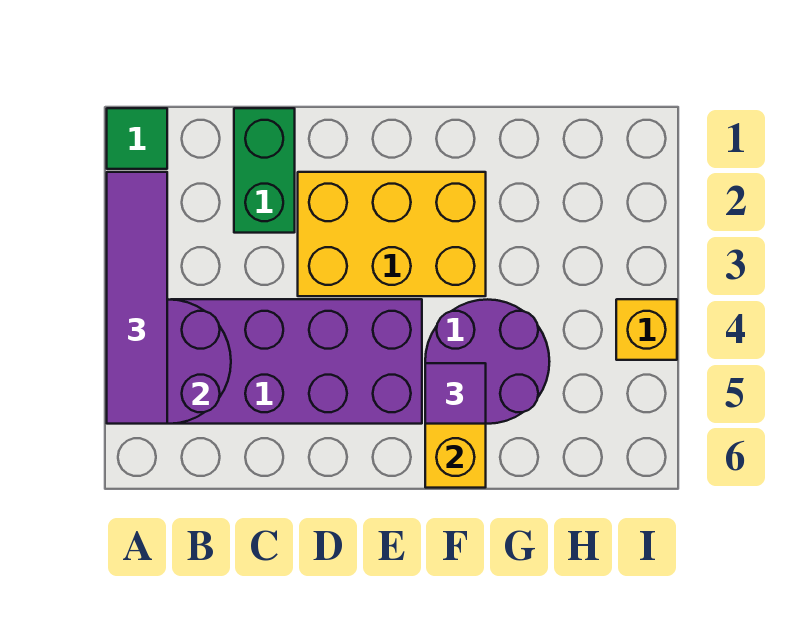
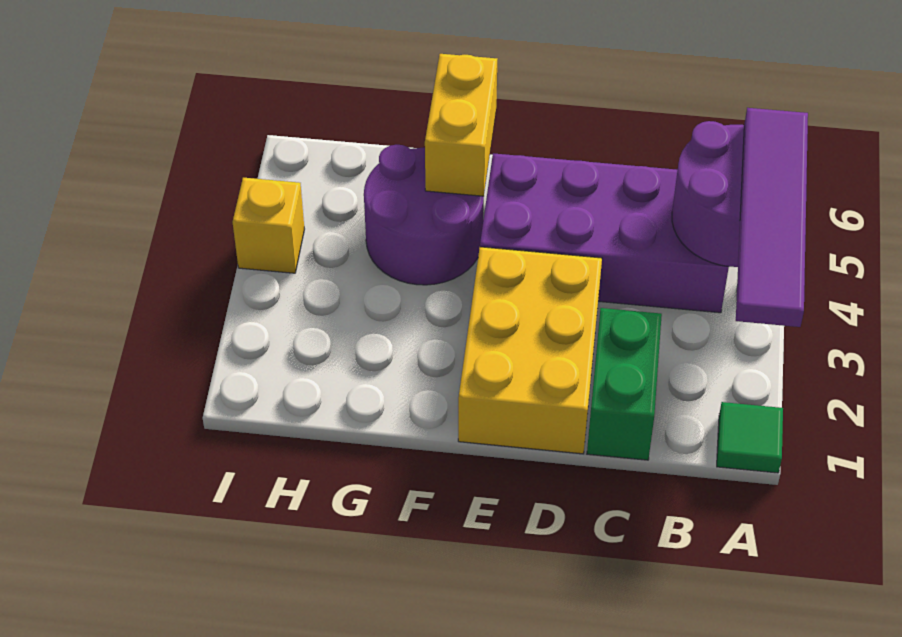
yellow brick D2:F3 level 1 -> yellow brick D1:E3 level 1
purple tile F5 level 3 -> none

